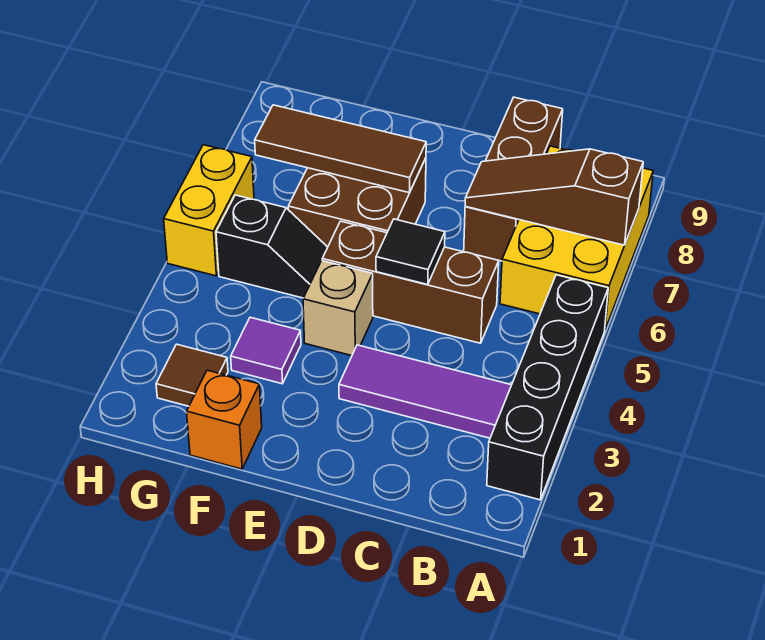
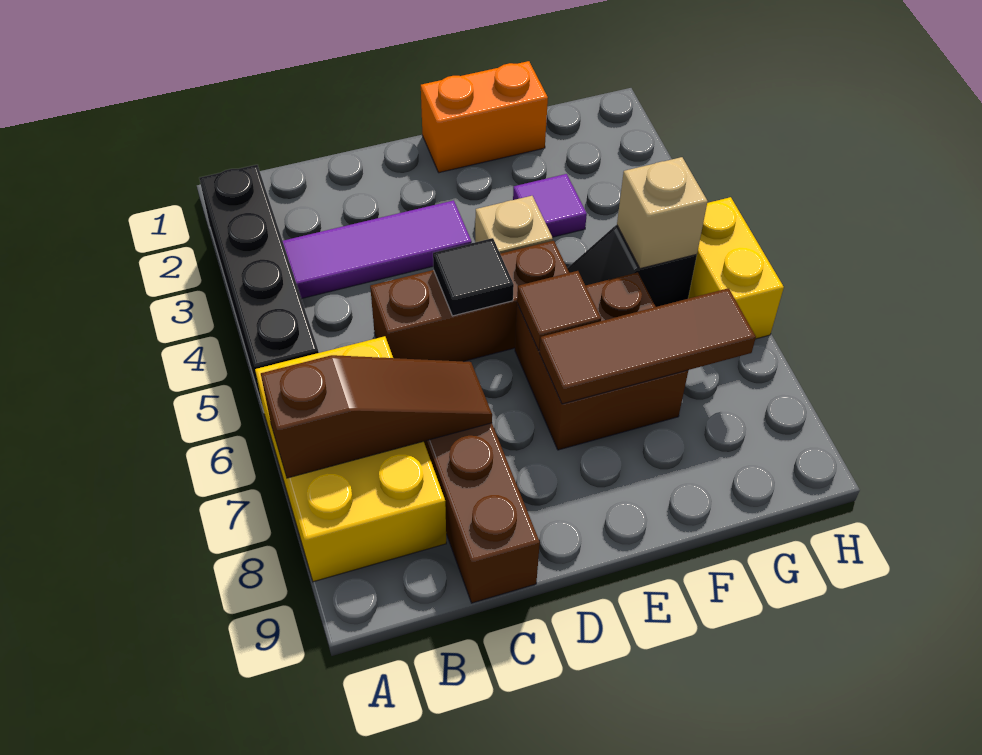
orange brick F1 level 1 -> orange brick E1:F1 level 1
brown tile G2 level 1 -> brown tile E6 level 2
none -> tan brick G5 level 2

